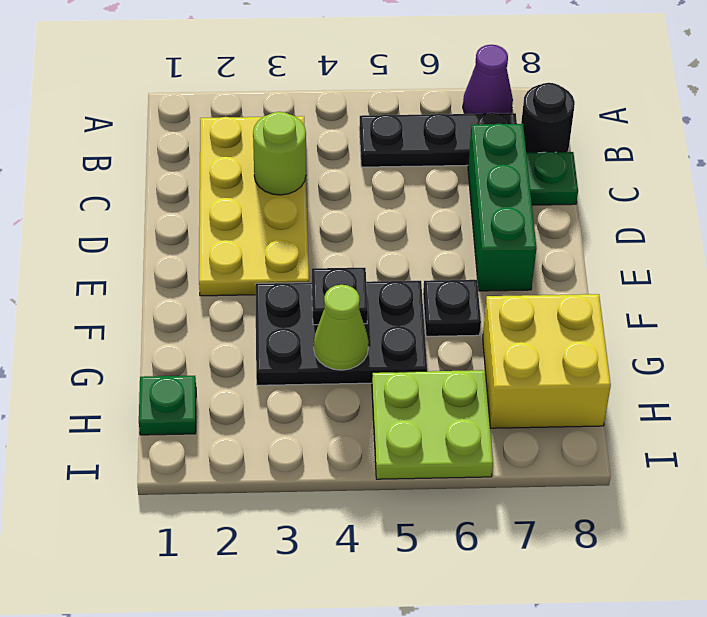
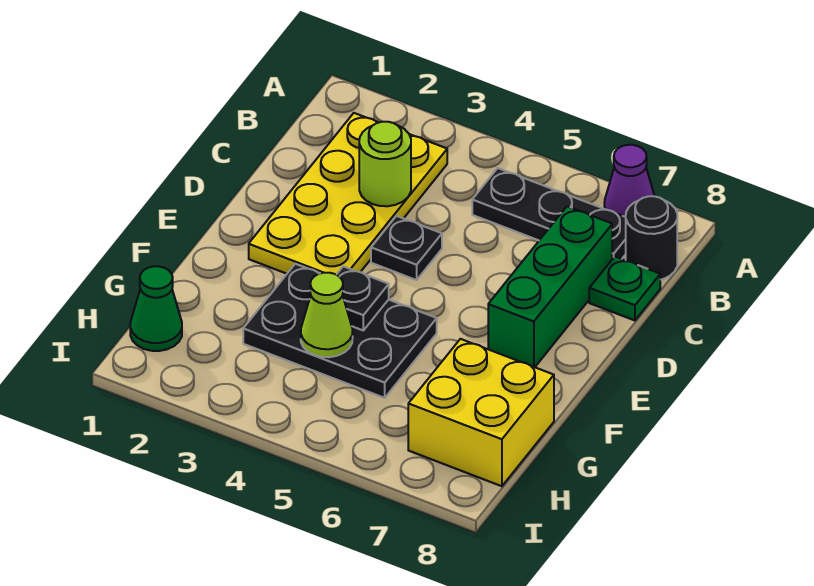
black plate F6 level 1 -> black plate D4 level 1
green plate H1 level 1 -> green cone H1 level 1
lime plate H5:I6 level 1 -> none

